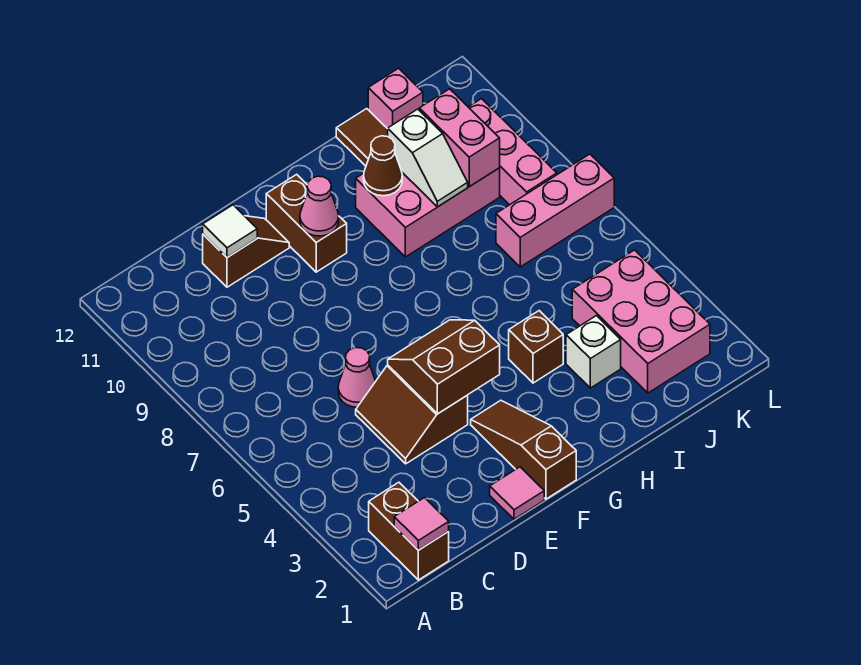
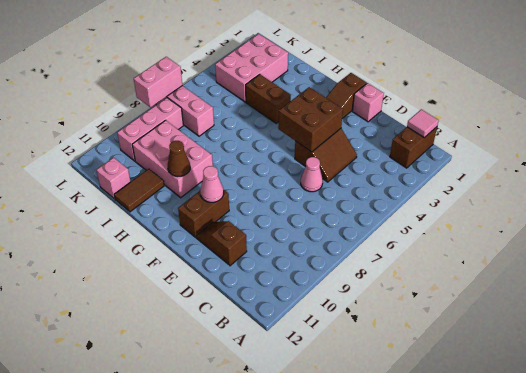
white tile D11 level 2 -> none
pink tile E1 level 1 -> pink brick E1 level 1
brown slope E4:F5 level 2 top 4 -> brown brick E4:F5 level 2
brown brick H4 level 1 -> brown brick H4:I4 level 1
white brick I3 level 1 -> none
white slope I9:I10 level 2 top 10 -> none
pink brick J9:J10 level 2 -> pink brick L7:L8 level 2

